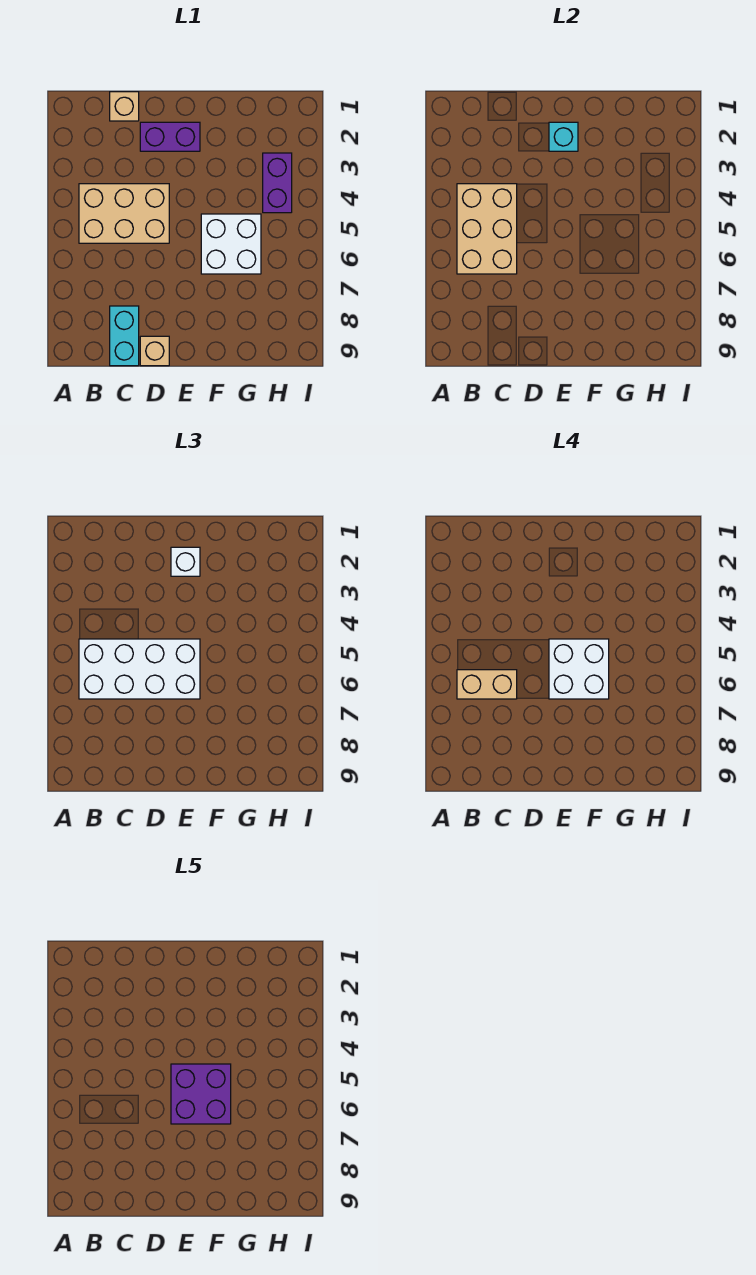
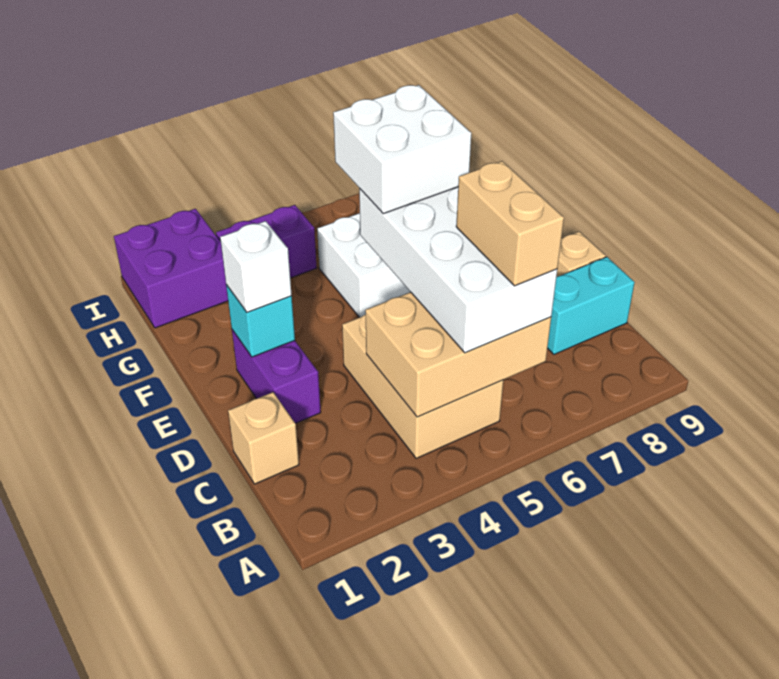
purple brick E5:F6 level 5 -> purple brick H1:I2 level 1

